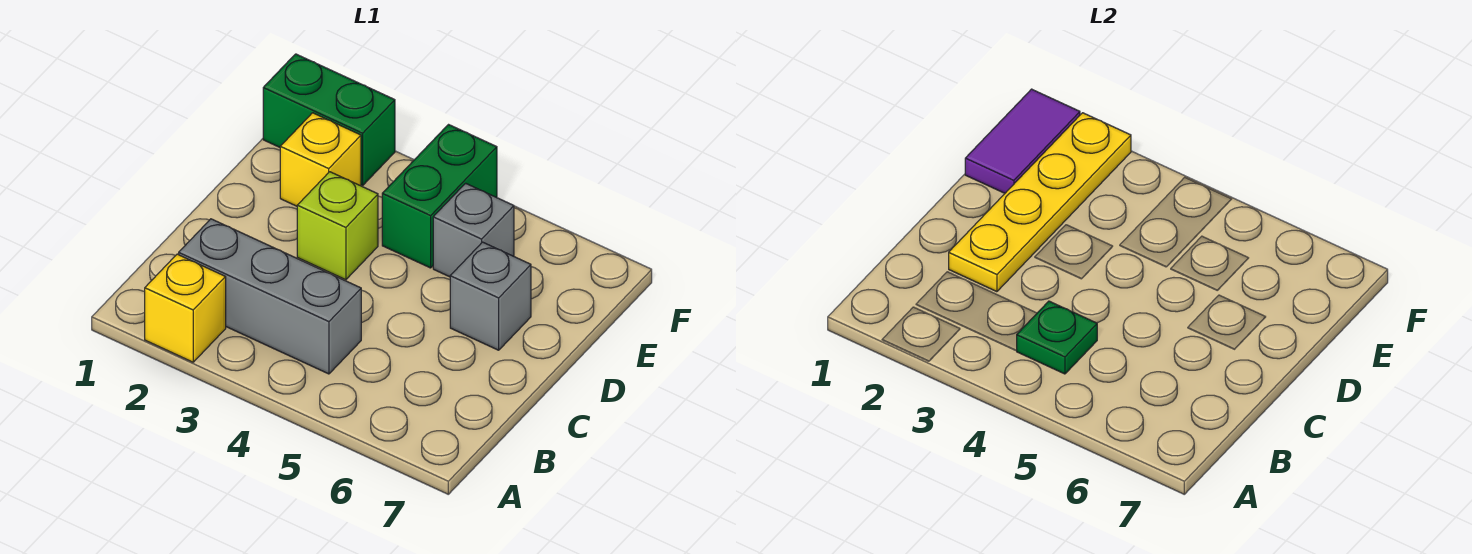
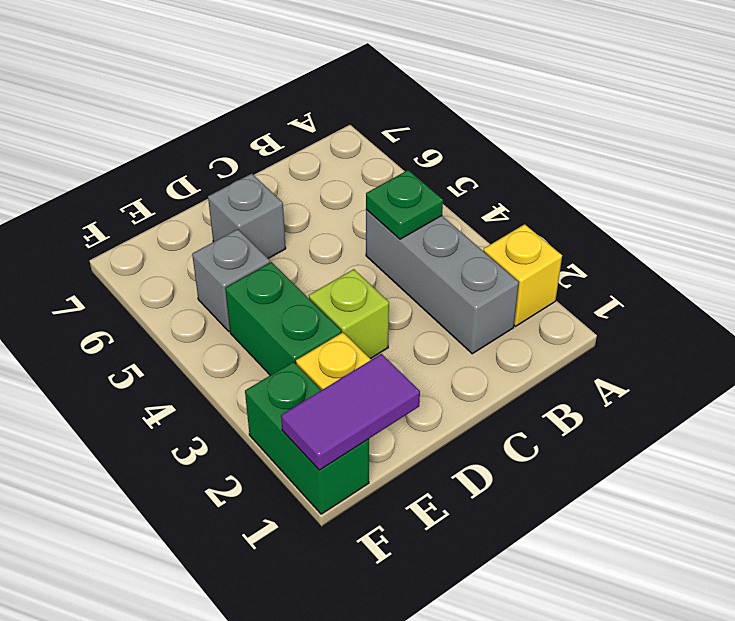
yellow plate C2:F2 level 2 -> none
green brick E4:F4 level 1 -> green brick E3:E4 level 1

